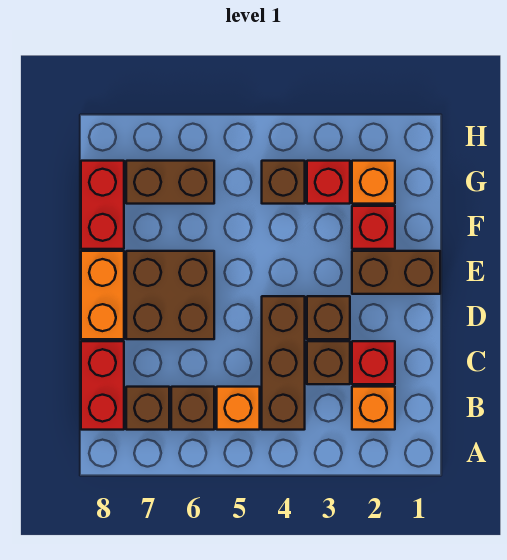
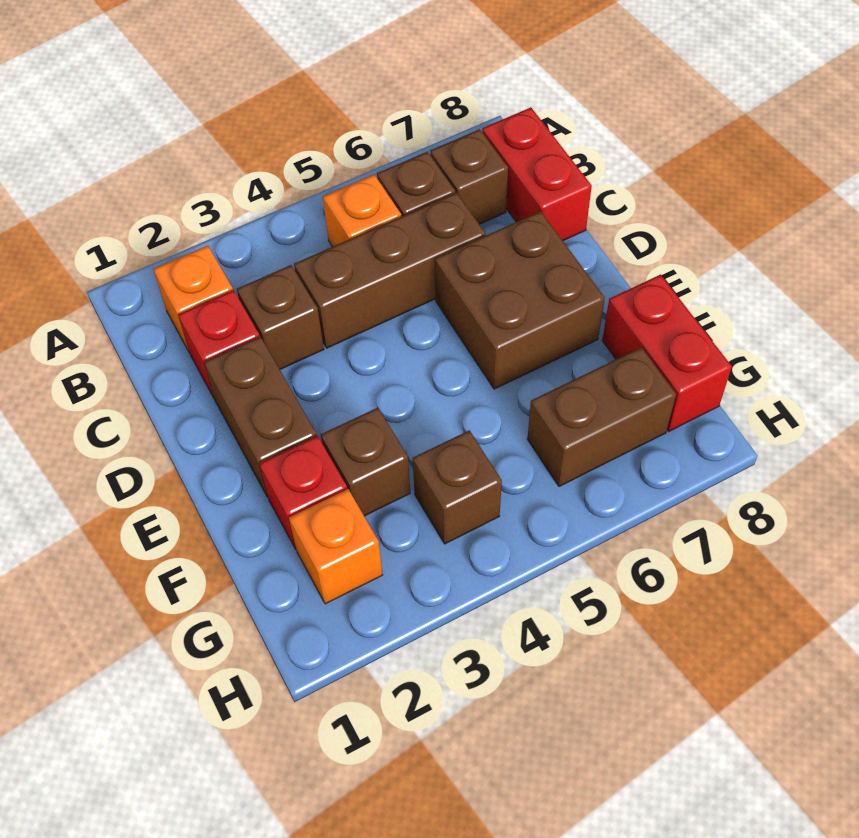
brown brick B4:D4 level 1 -> brown brick C4:C6 level 1
brown brick D3 level 1 -> brown brick F3 level 1
orange brick D8:E8 level 1 -> none
brown brick E1:E2 level 1 -> brown brick D2:E2 level 1
red brick G3 level 1 -> none

